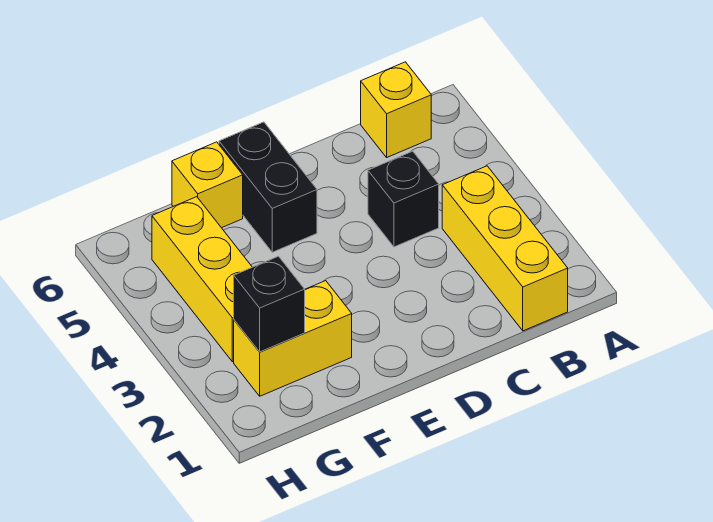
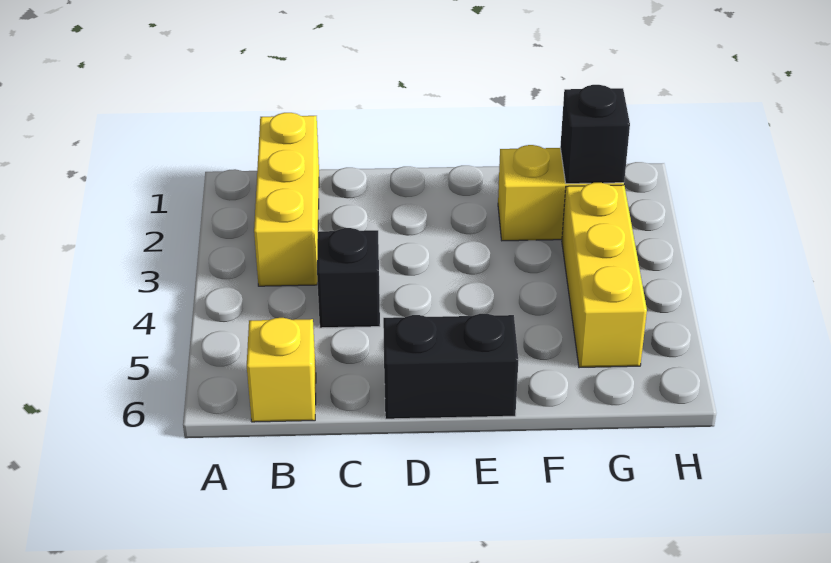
black brick E5:E6 level 1 -> black brick D6:E6 level 1
yellow brick F6 level 1 -> none

